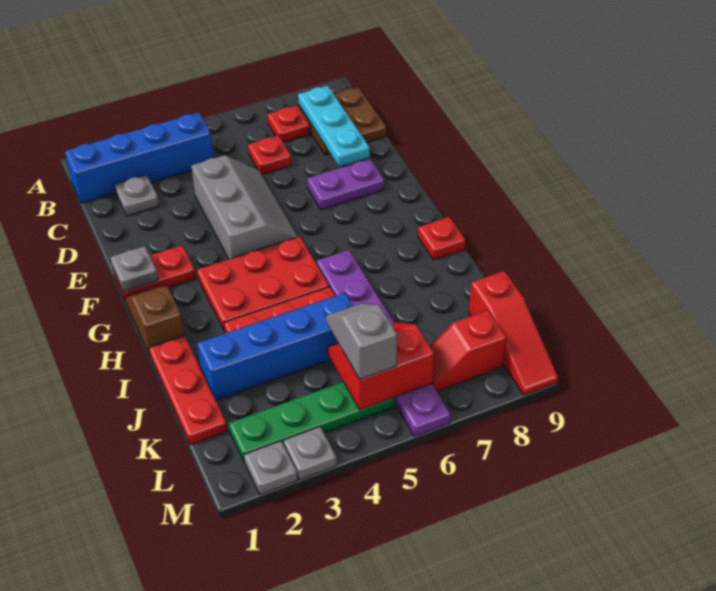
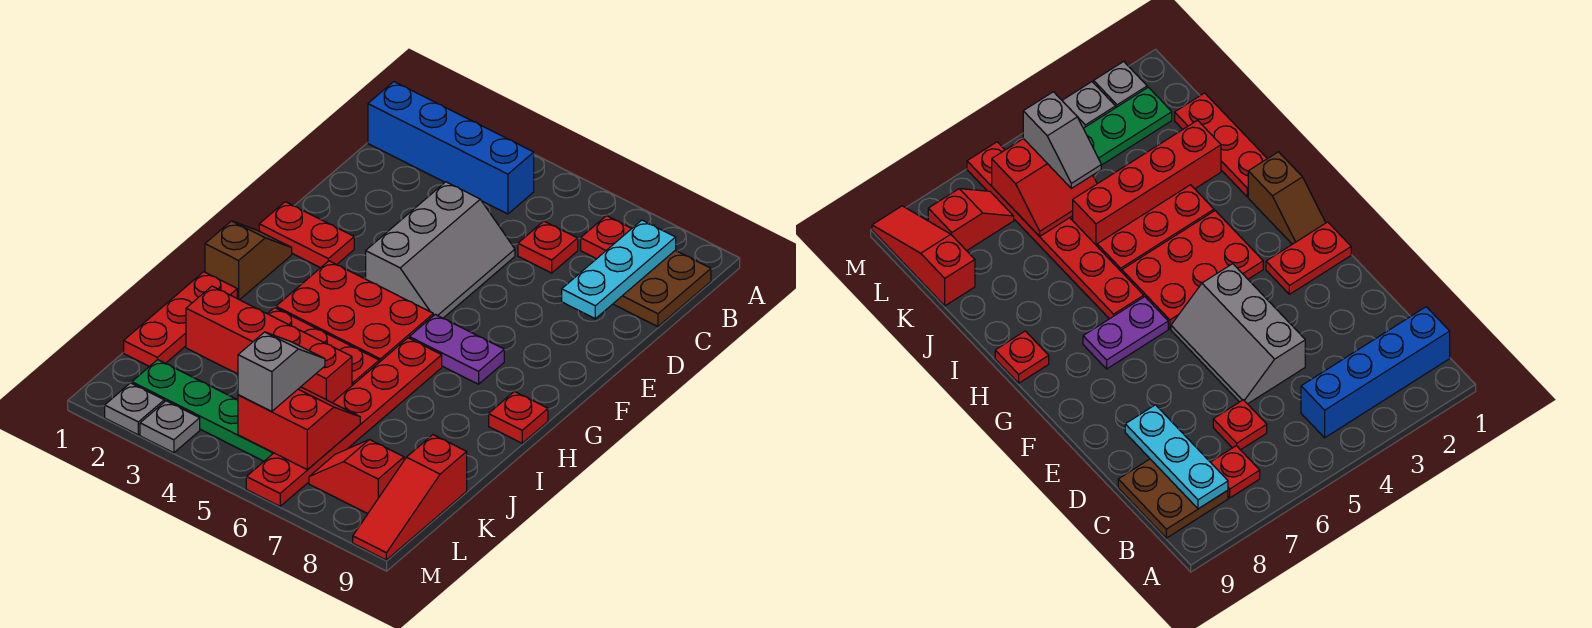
grey plate C2 level 1 -> none
purple plate E7:E8 level 1 -> purple plate G6:G7 level 1
grey plate F1 level 2 -> none
purple plate H6:M6 level 1 -> red plate H6:M6 level 1
blue brick J2:J5 level 1 -> red brick J2:J5 level 1

